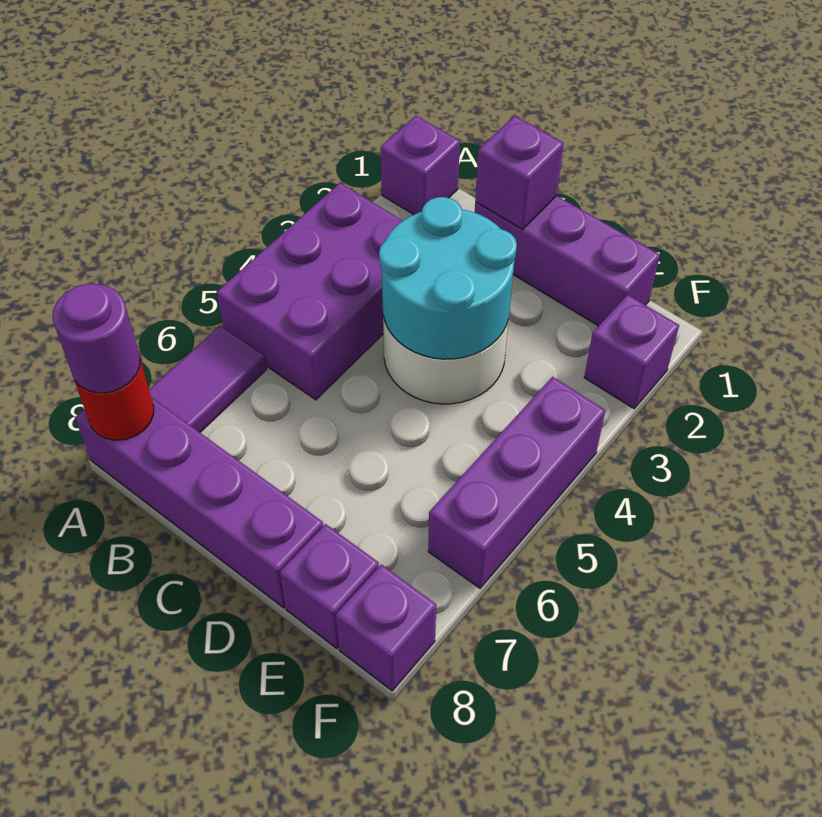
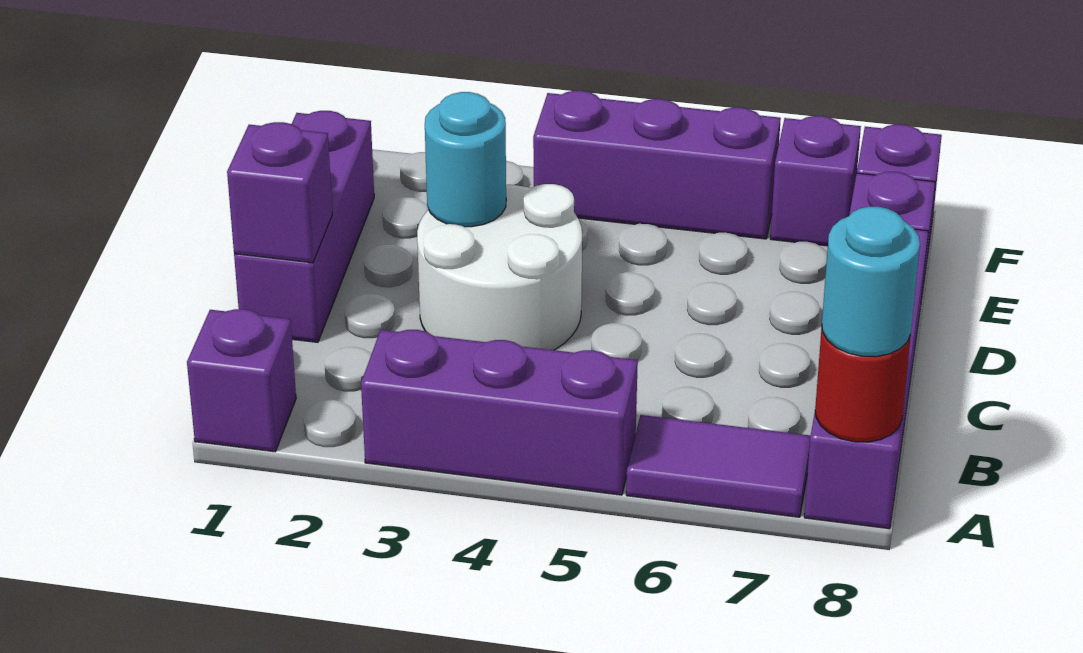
purple brick A3:B5 level 1 -> purple brick A3:A5 level 1
purple round brick A8 level 3 -> cyan round brick A8 level 3
cyan round brick C3:D4 level 2 -> cyan round brick D3 level 2
purple brick F2 level 1 -> purple brick F7 level 1

